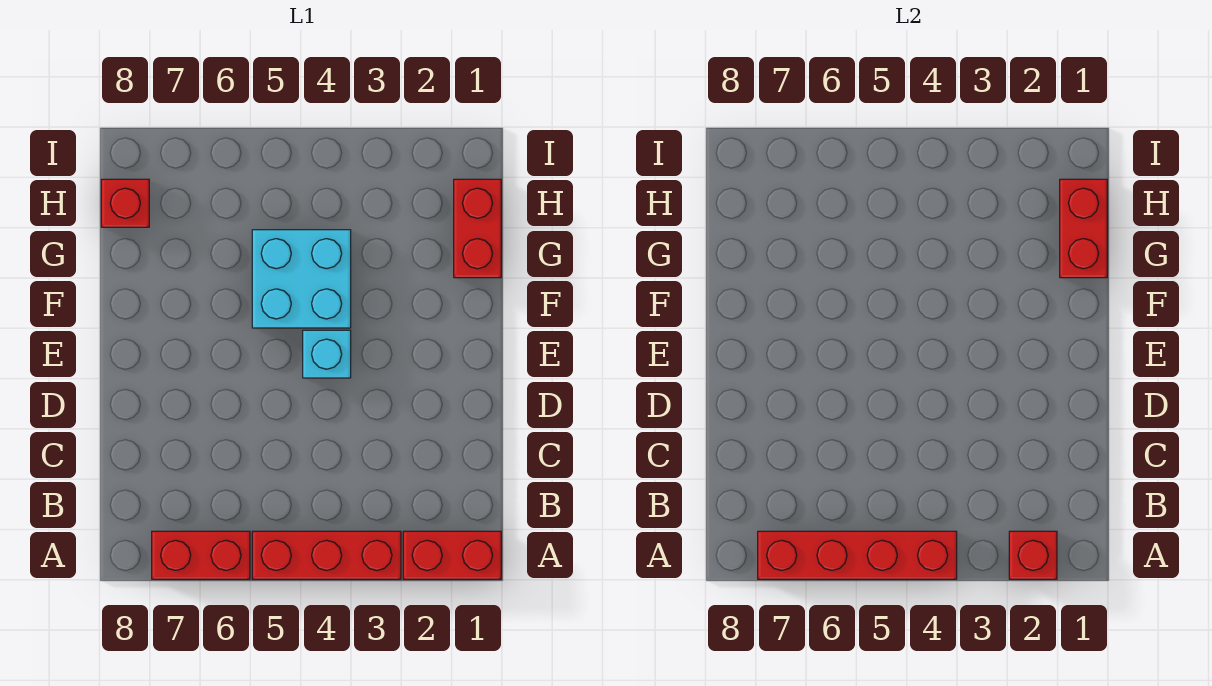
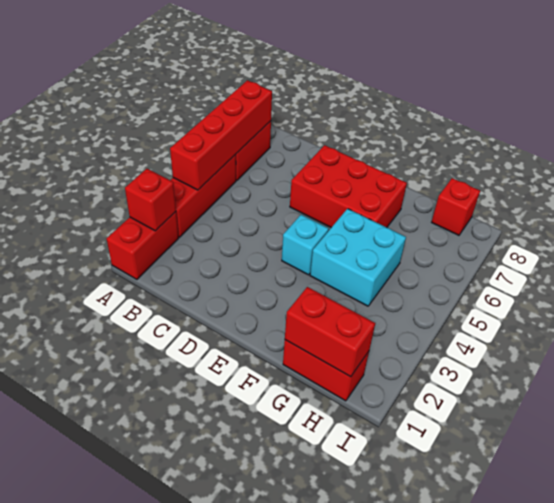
none -> red brick D6:F7 level 1

